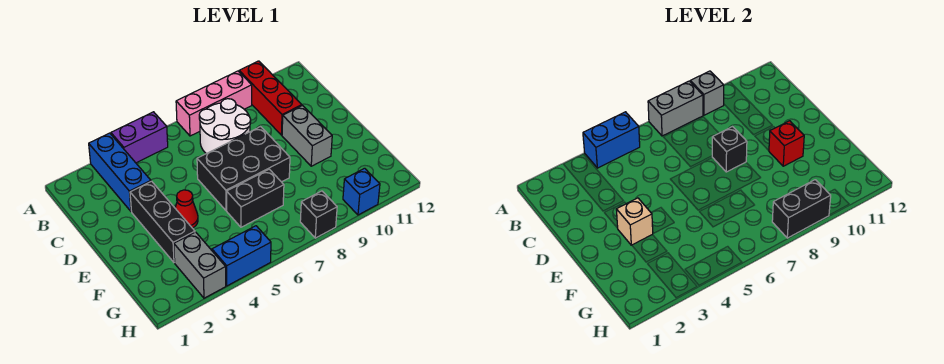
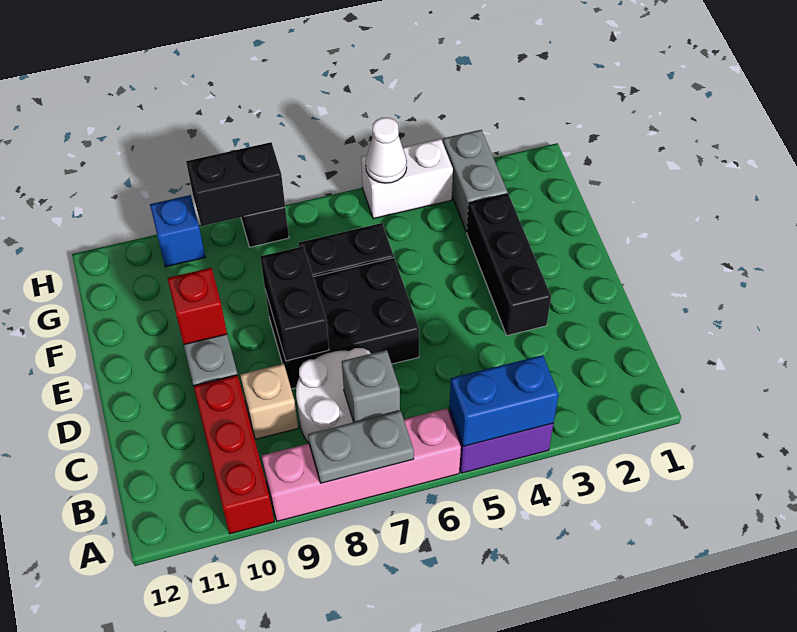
blue brick A3:C3 level 1 -> none
pink brick A7:A9 level 1 -> pink brick A6:A9 level 1
grey brick A7:A8 level 2 -> grey plate A7:A8 level 2
grey brick A9 level 2 -> grey brick B7 level 2
black brick D8 level 2 -> black brick D8:E8 level 2
tan brick E3 level 2 -> tan brick C9 level 1
red cone E4 level 1 -> none
blue brick H4:H5 level 1 -> white brick H4:H5 level 1
none -> white cone H5 level 2

